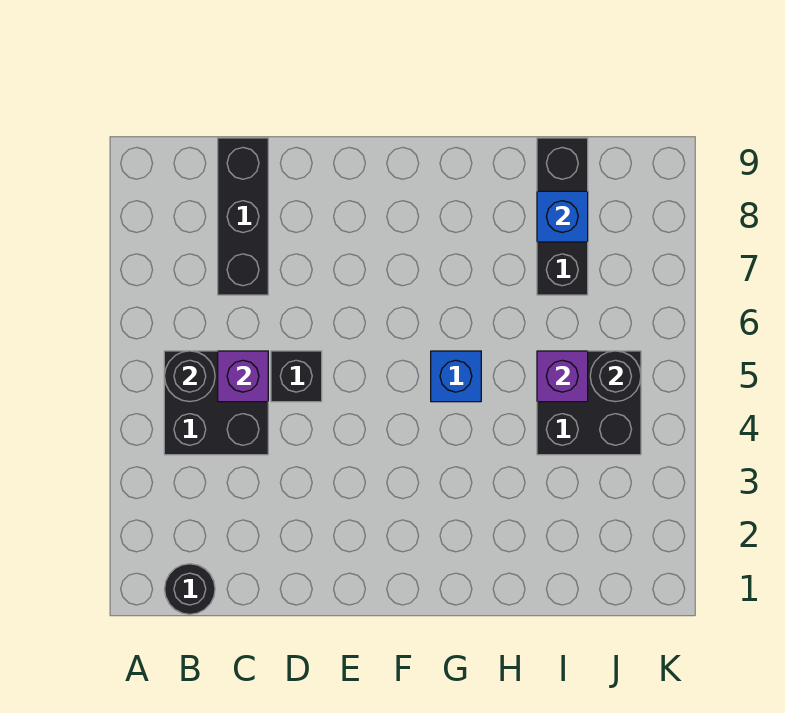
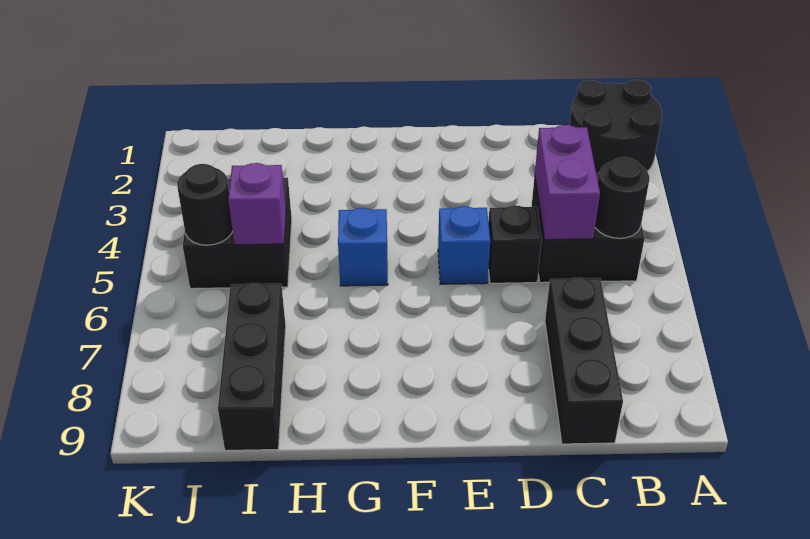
black round brick B1 level 1 -> black round brick A1:B2 level 1
purple brick C5 level 2 -> purple brick C4:C5 level 2
blue brick I8 level 2 -> blue brick E5 level 1

